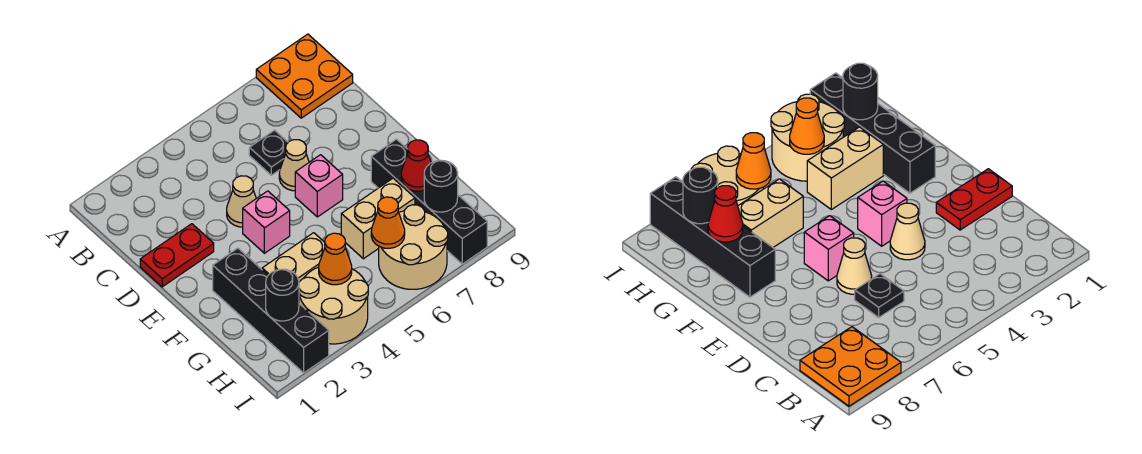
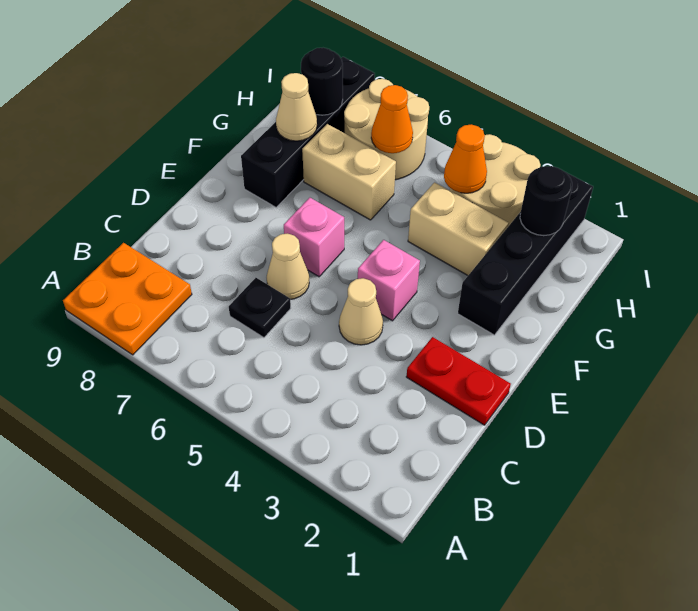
red cone G8 level 2 -> tan cone G8 level 2

